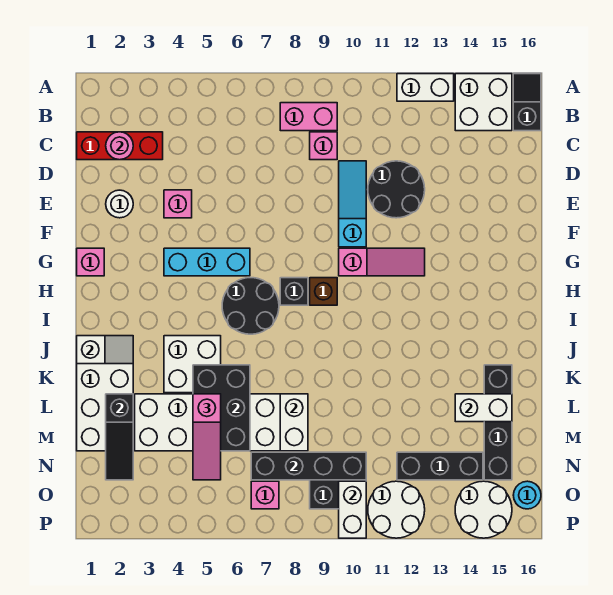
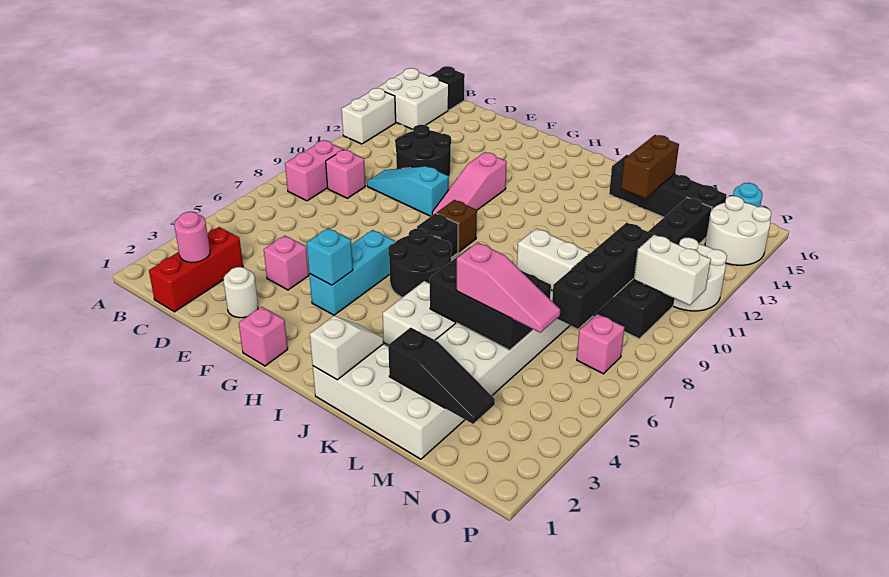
none -> cyan brick G4 level 2
pink slope G10:G12 level 1 top 10 -> pink slope G10:G12 level 1 top 12
white brick L14:L15 level 2 -> brown brick L14:L15 level 2

